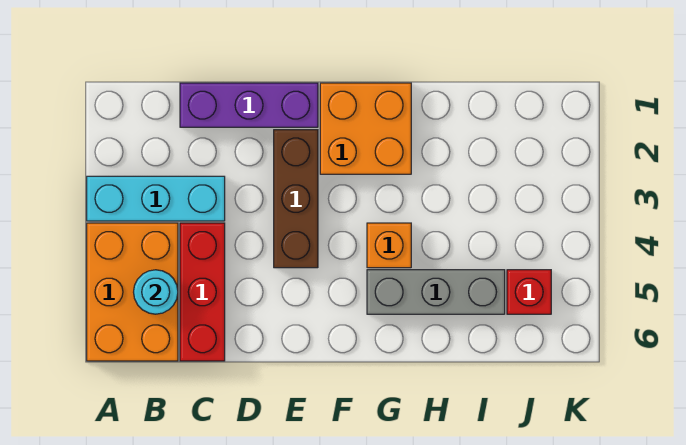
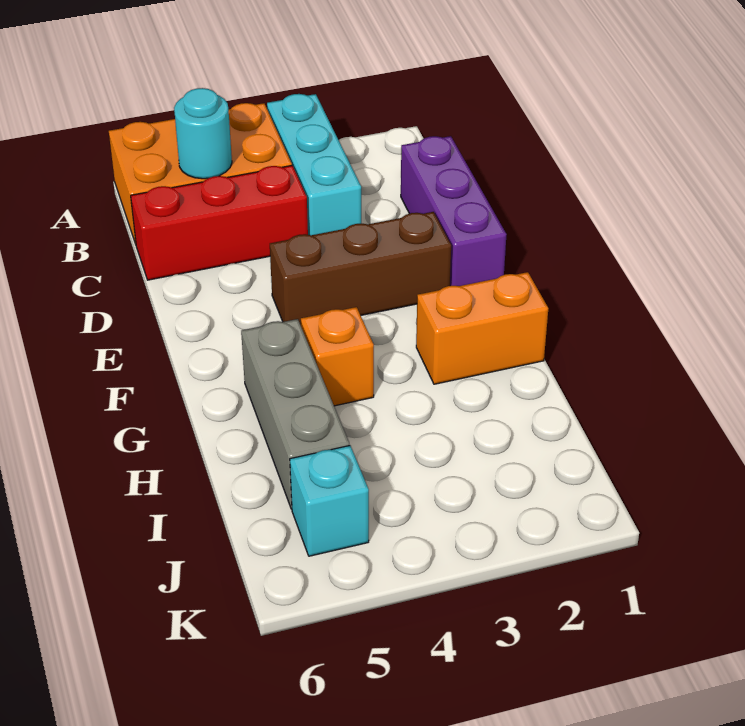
orange brick F1:G2 level 1 -> orange brick G1:G2 level 1
red brick J5 level 1 -> cyan brick J5 level 1

